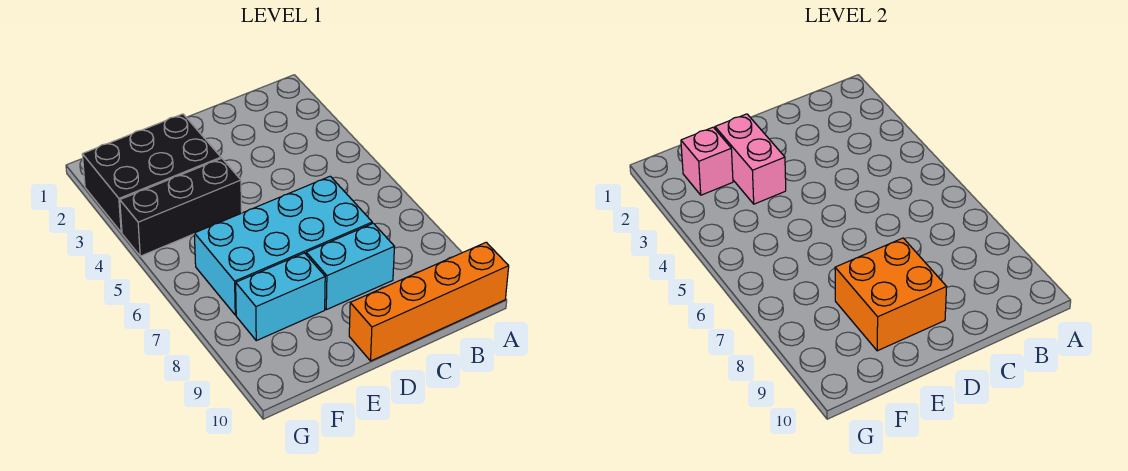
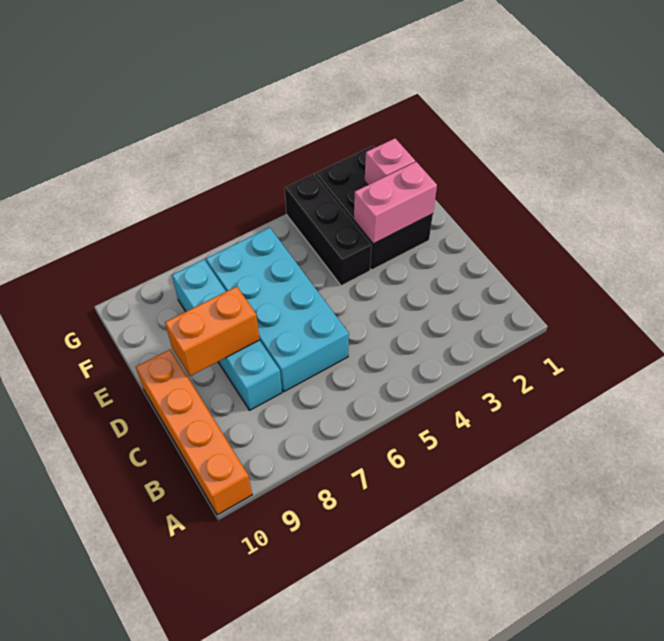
orange brick D8:E9 level 2 -> orange brick D8:D9 level 2

